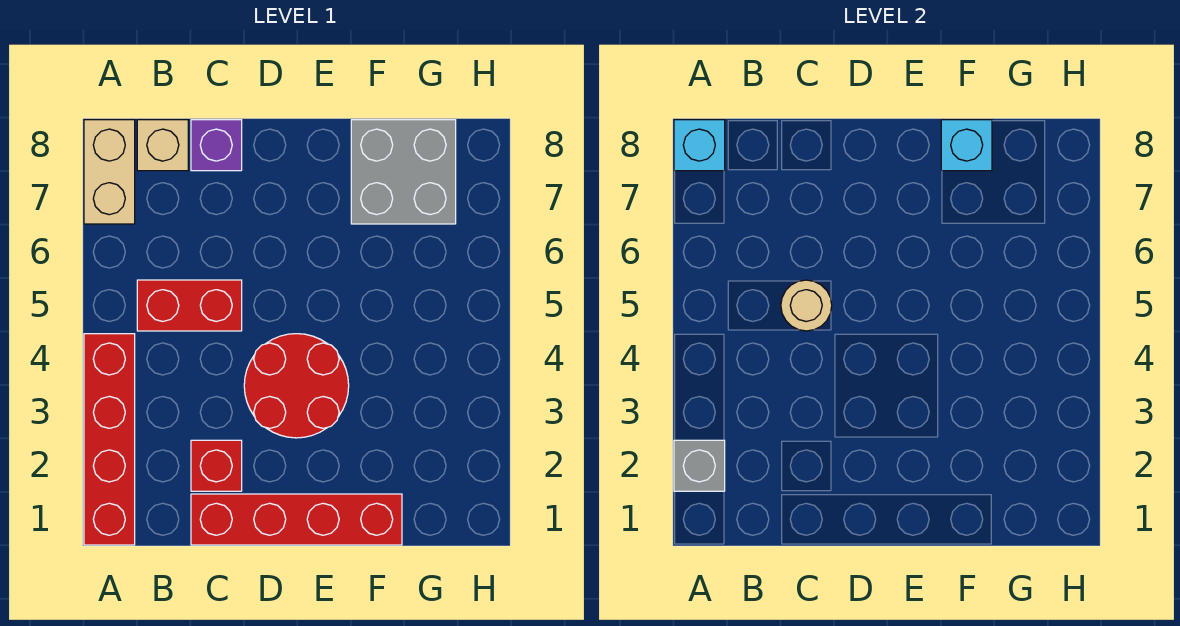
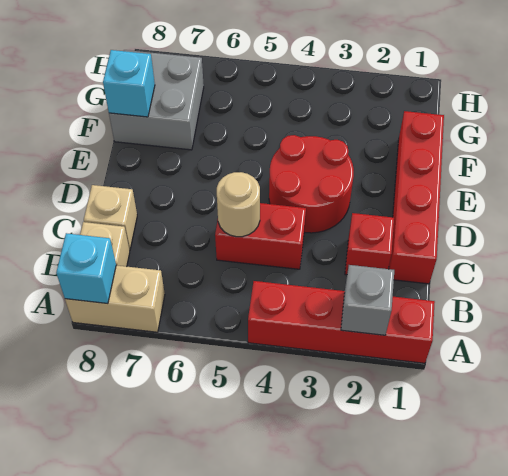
red brick B5:C5 level 1 -> red brick C4:C5 level 1
purple brick C8 level 1 -> tan brick C8 level 1

